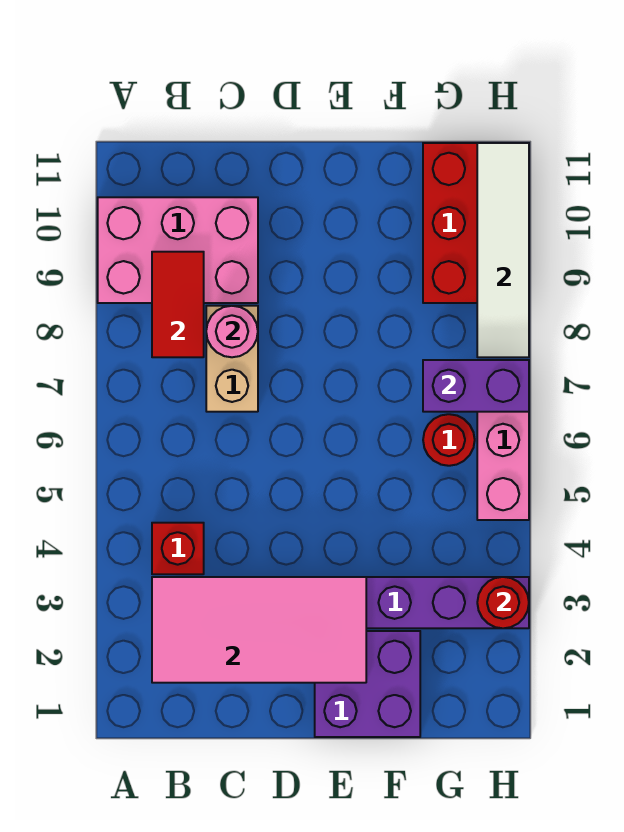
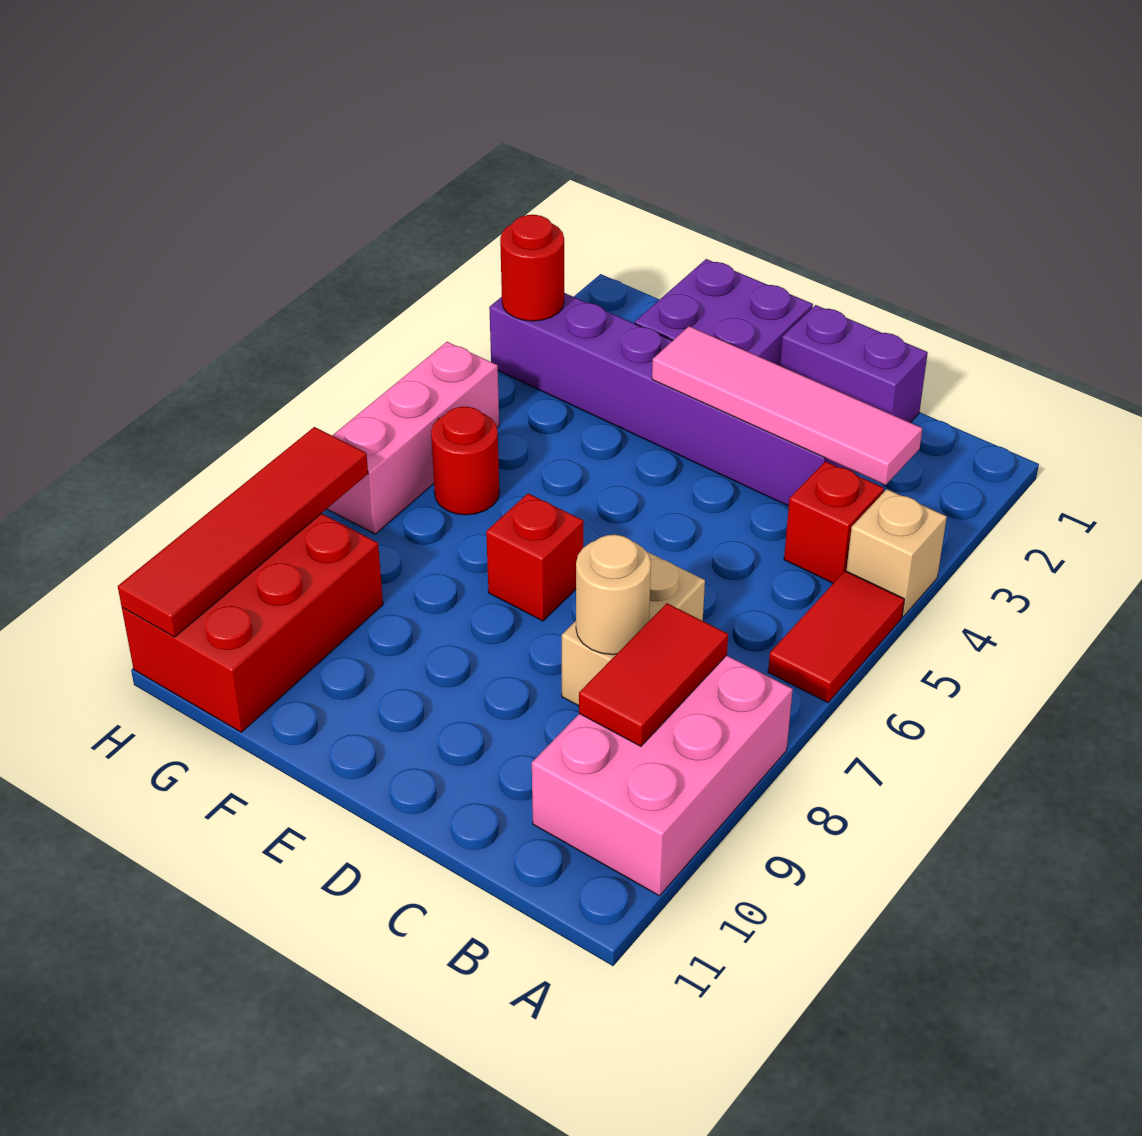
none -> tan brick A4 level 1
none -> red tile A5:A6 level 1
pink brick A9:C10 level 1 -> pink brick A8:B10 level 1
pink tile B2:E3 level 2 -> pink tile B3:E3 level 2
pink round brick C8 level 2 -> tan round brick C8 level 2
none -> red brick E7 level 1
purple brick G7:H7 level 2 -> purple brick C1:D1 level 1
white tile H8:H11 level 2 -> red tile H8:H11 level 2

